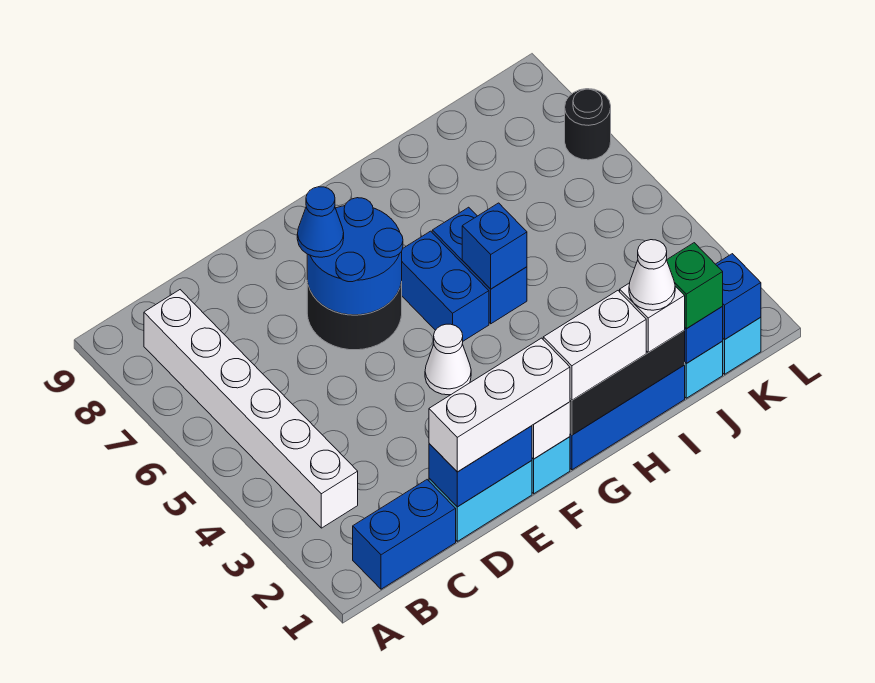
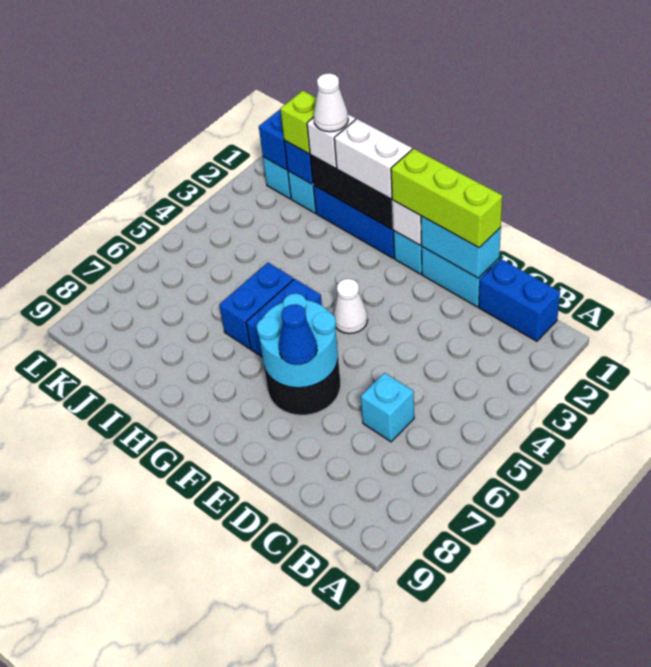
white brick B3:B8 level 1 -> none
none -> cyan brick C6 level 1
blue brick D1:E1 level 2 -> cyan brick D1:E1 level 2
white brick D1:F1 level 3 -> lime brick D1:F1 level 3
blue round brick E6:F7 level 2 -> cyan round brick E6:F7 level 2
blue brick H5 level 2 -> none
green brick J1 level 3 -> lime brick J1 level 3
black round brick L7 level 1 -> none

